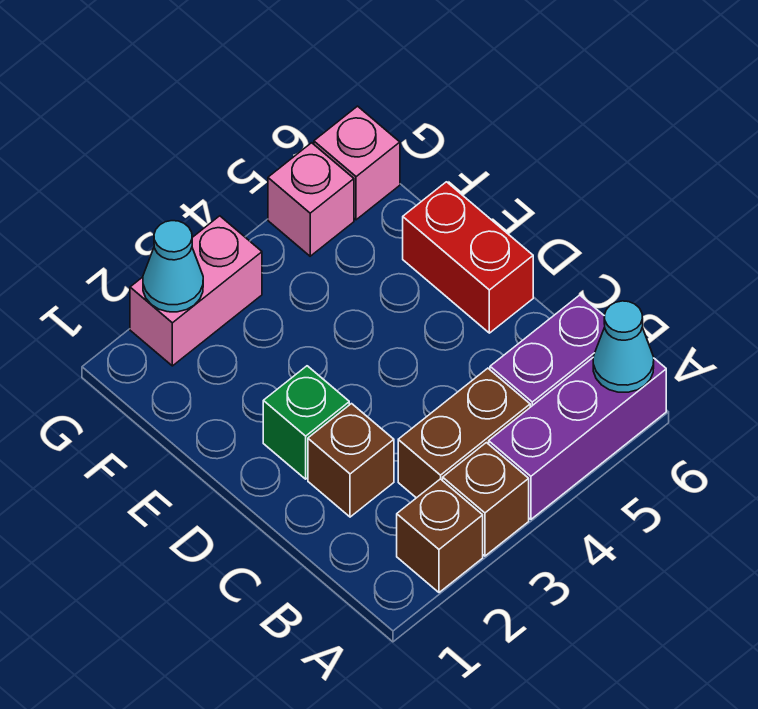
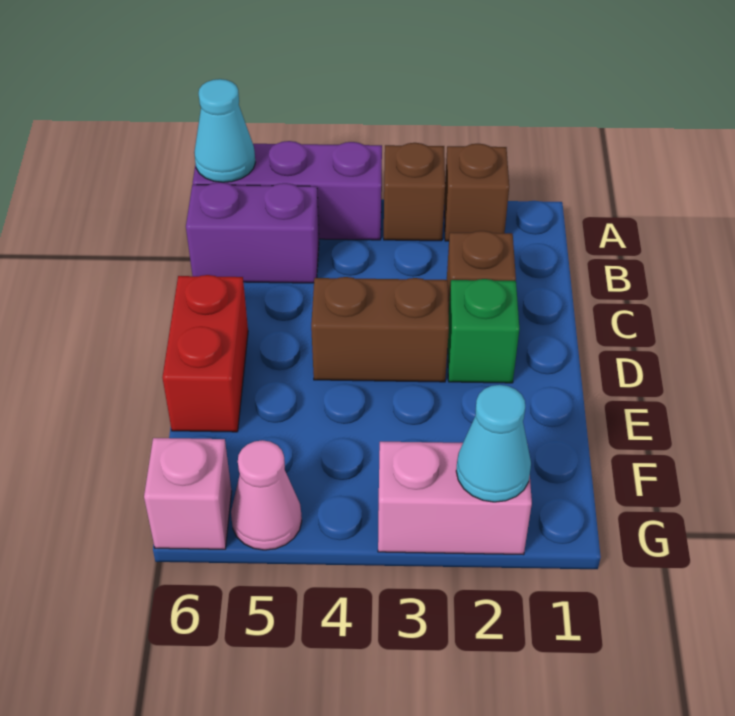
brown brick B3:B4 level 1 -> brown brick D3:D4 level 1
pink brick G5 level 1 -> pink cone G5 level 1

